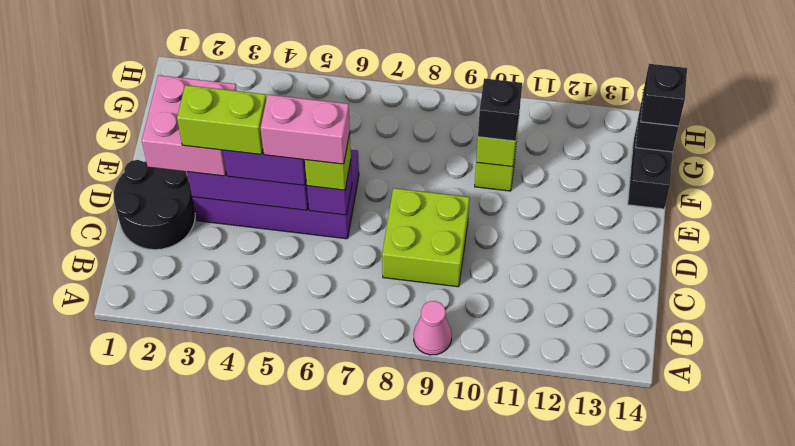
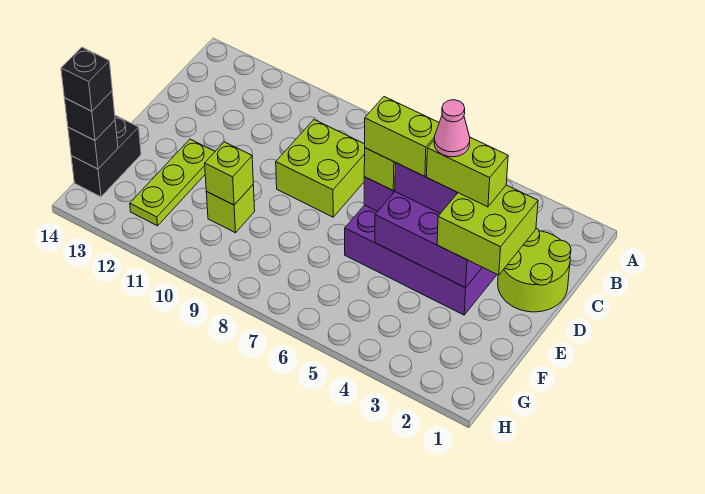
pink cone A9 level 1 -> pink cone D4 level 5
black round brick C1:D2 level 1 -> lime round brick C1:D2 level 1
pink brick D2:E3 level 3 -> lime brick D2:E3 level 3
pink brick D5:D6 level 4 -> lime brick D5:D6 level 4
none -> lime plate E12:G12 level 1
black brick F10 level 3 -> black brick G14 level 4

